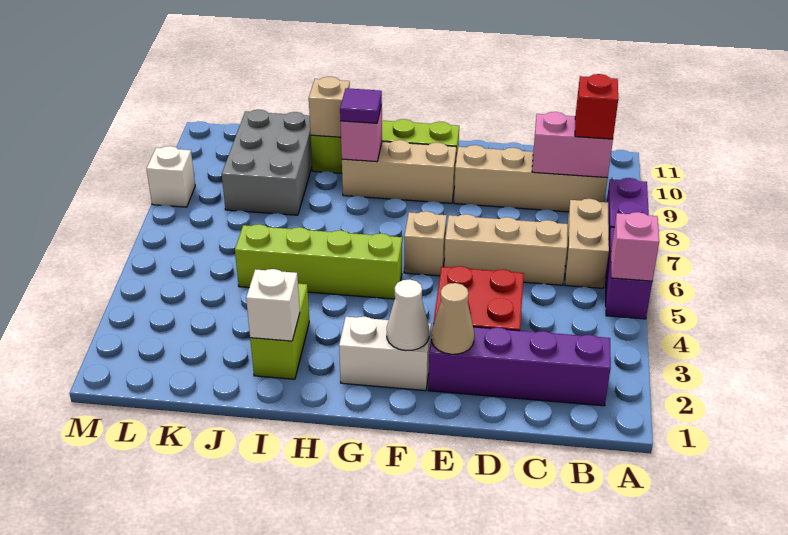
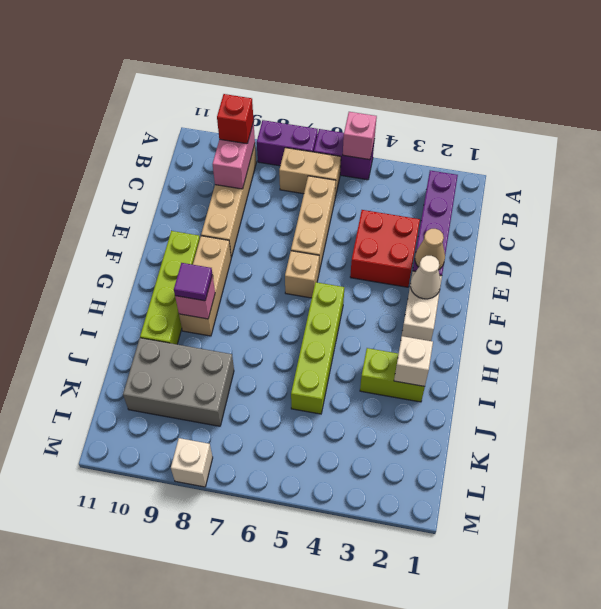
tan brick I10 level 2 -> none

